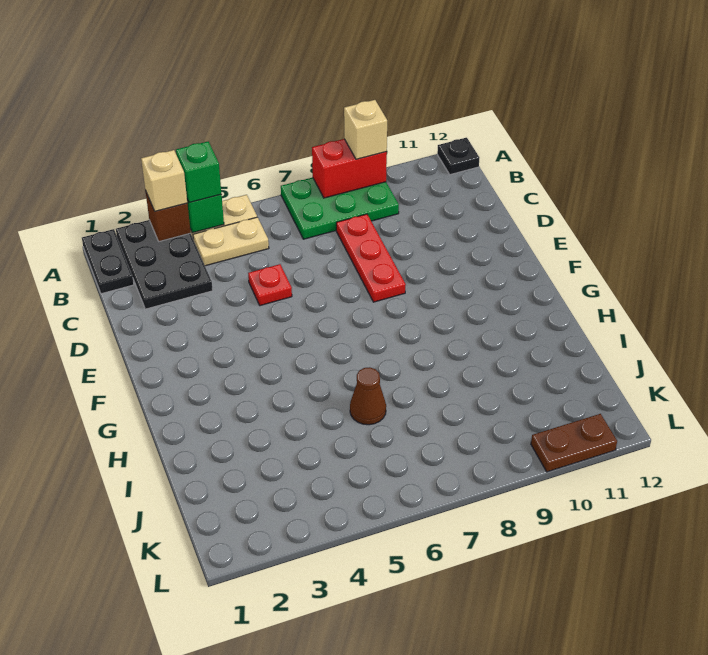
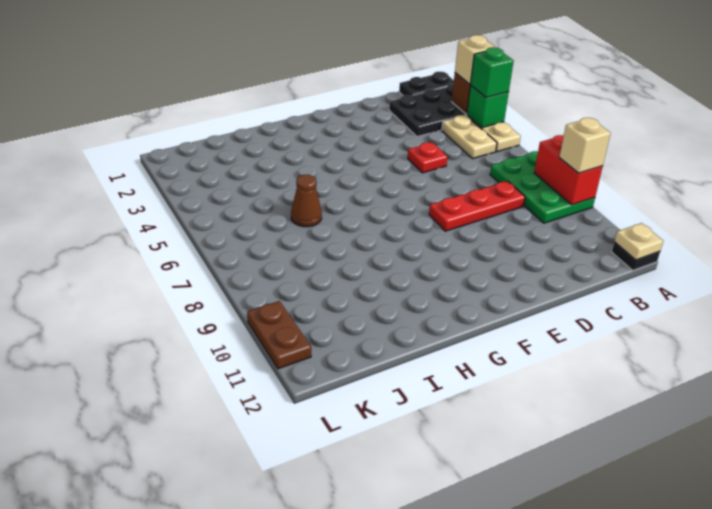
none -> tan plate A12 level 2

